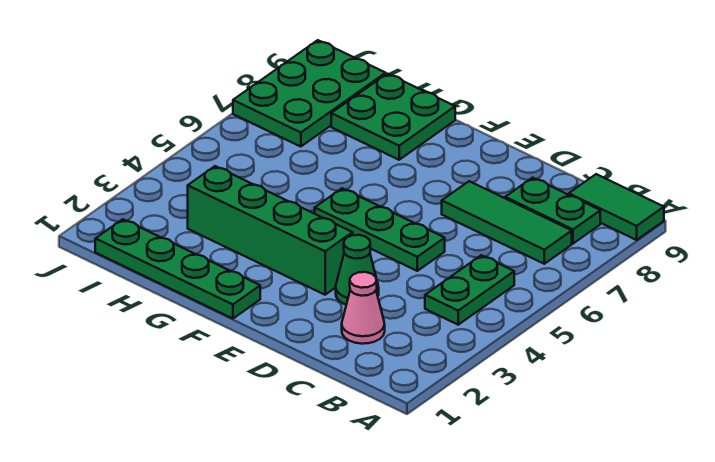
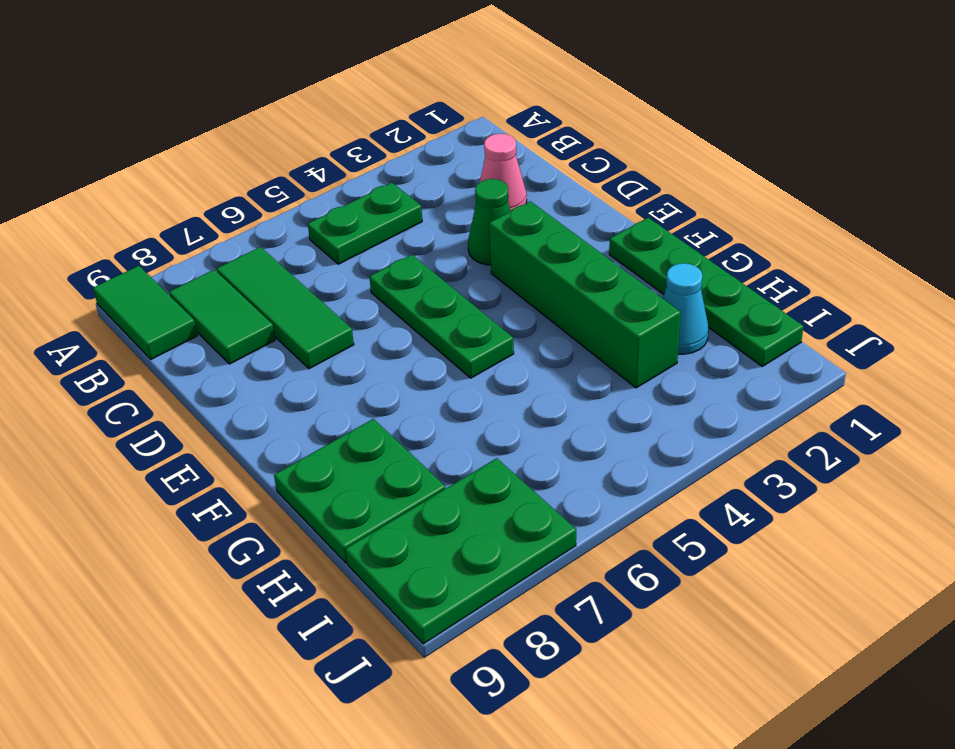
green plate B8:C8 level 1 -> green tile B8:C8 level 1
none -> cyan cone H2 level 1

